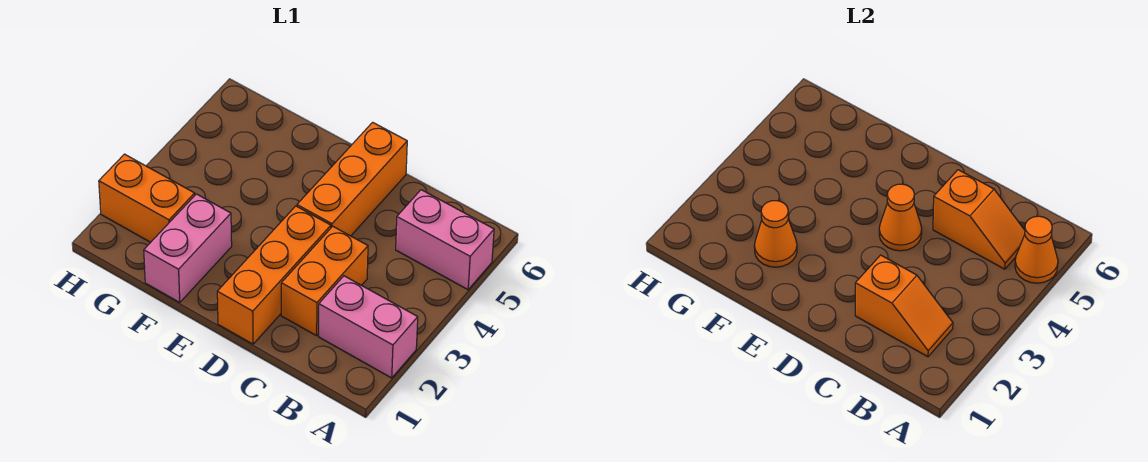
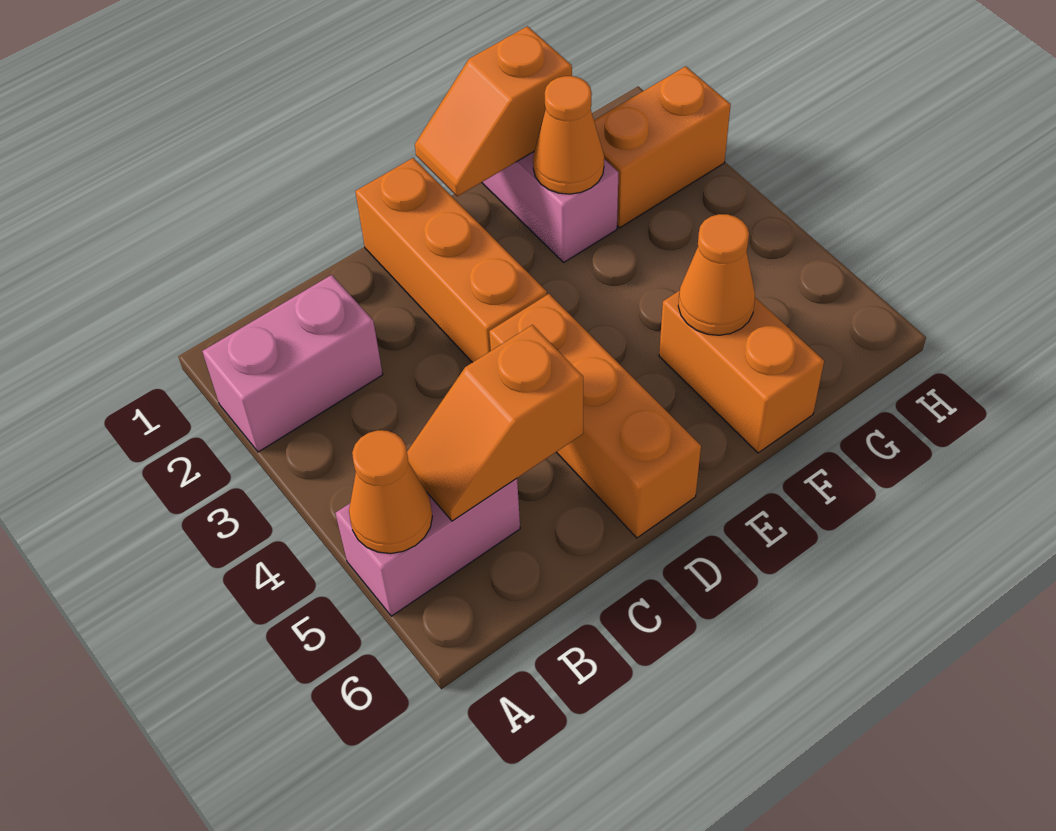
orange slope B2:C2 level 2 top C -> orange slope E1:F1 level 2 top F
orange brick C2:C3 level 1 -> orange brick F5:F6 level 1
orange cone D4 level 2 -> orange cone F5 level 2

